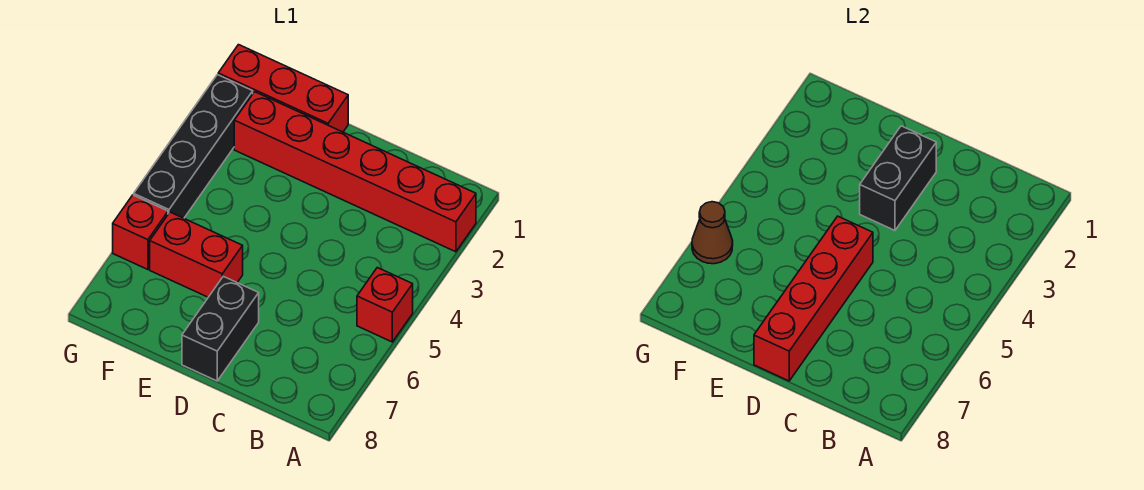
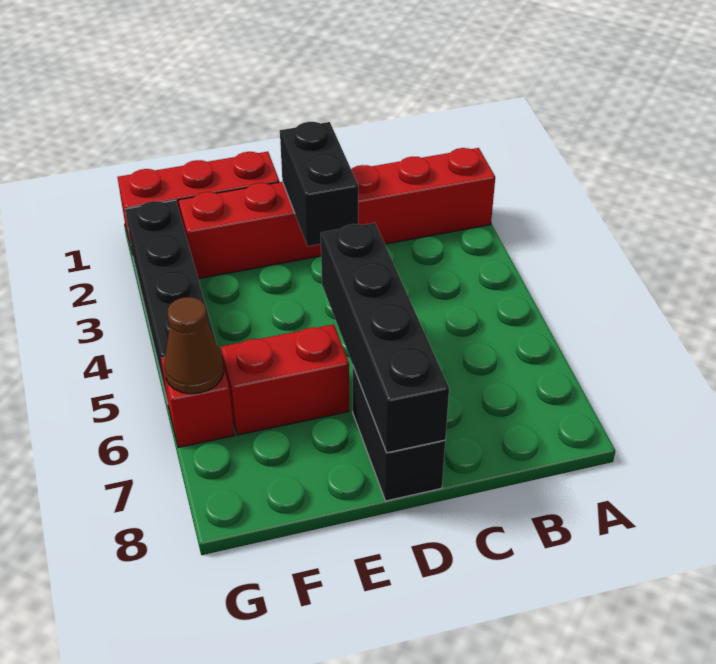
red brick A5 level 1 -> none
red brick D5:D8 level 2 -> black brick D5:D8 level 2

